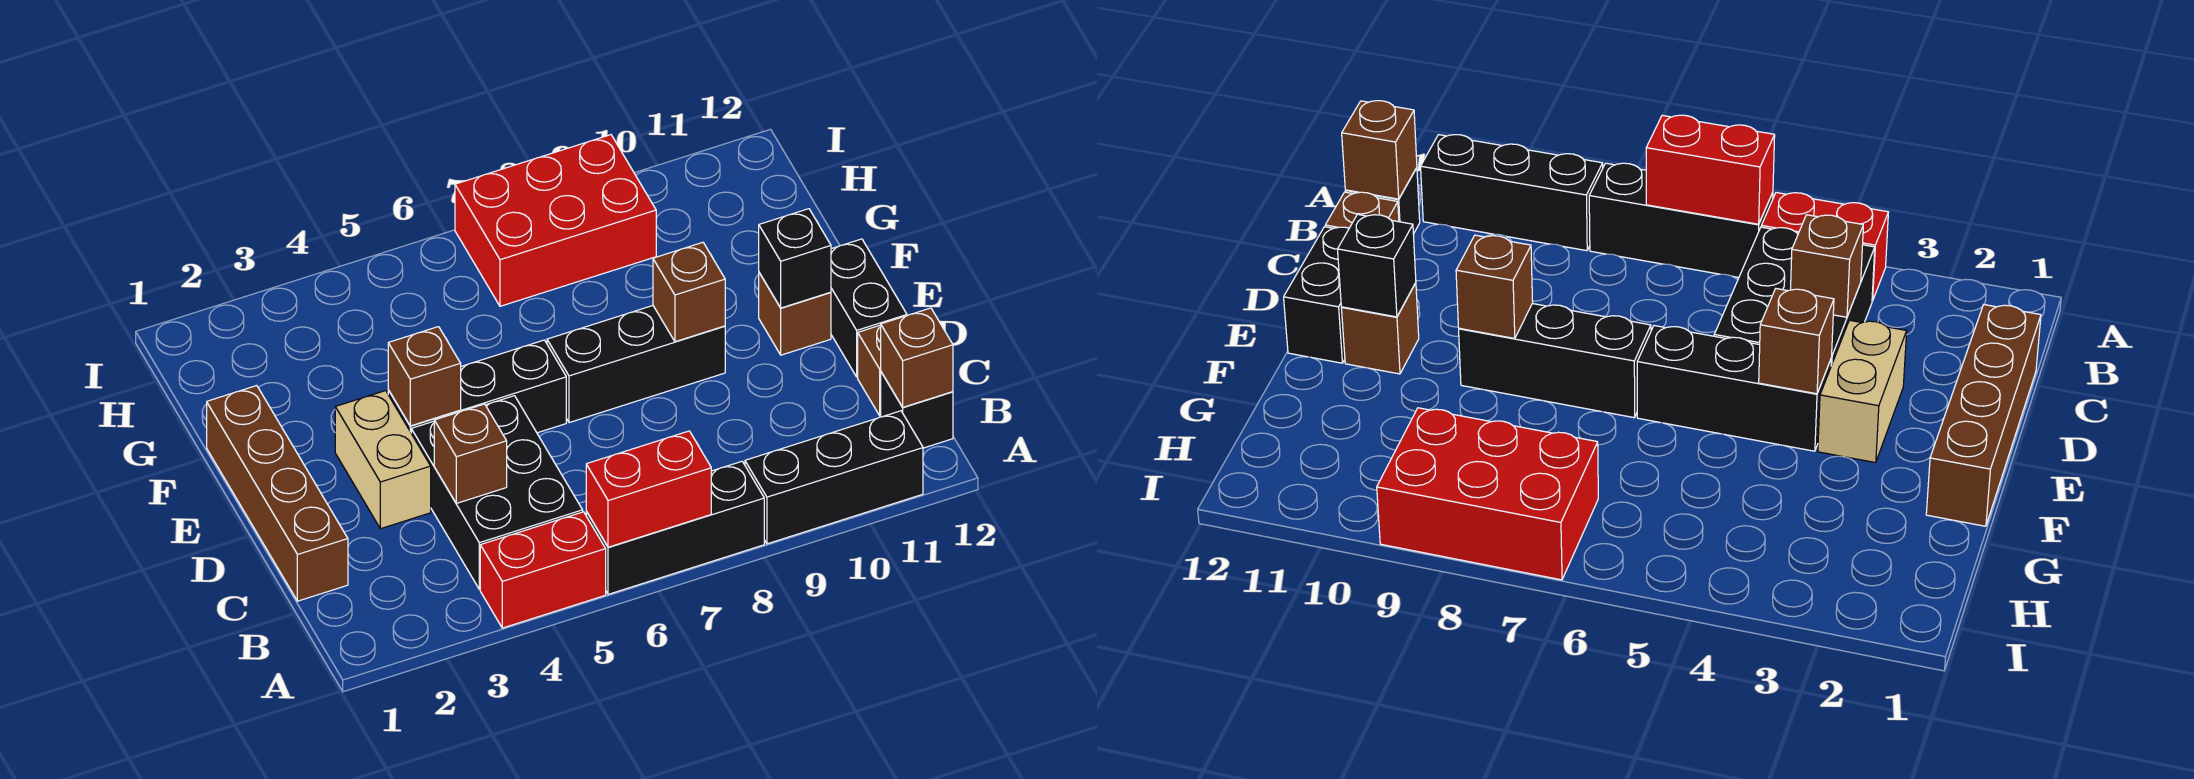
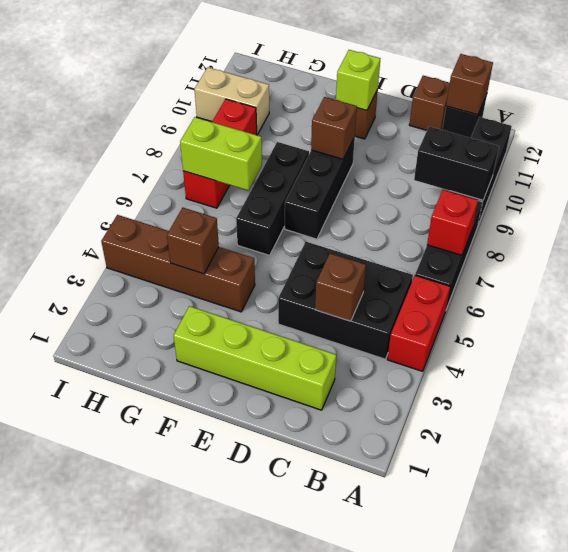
red brick A6:A7 level 2 -> red brick A7 level 2
brown brick C1:F1 level 1 -> brown brick F4:I4 level 1
none -> lime brick C2:F2 level 1
tan brick D3:E3 level 1 -> tan brick H10:I10 level 1
black brick D12:E12 level 1 -> black brick A9:B9 level 2
black brick E4:E6 level 1 -> black brick F6:F8 level 1
brown brick E4 level 2 -> brown brick G4 level 2
black brick E11 level 2 -> lime brick E11 level 2
none -> lime brick G7:H7 level 2
red brick H7:I9 level 1 -> red brick H7:H9 level 1

